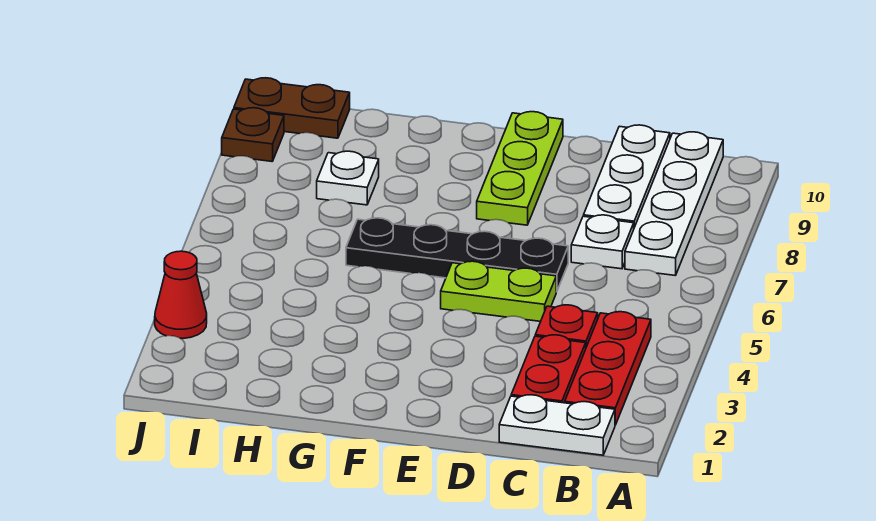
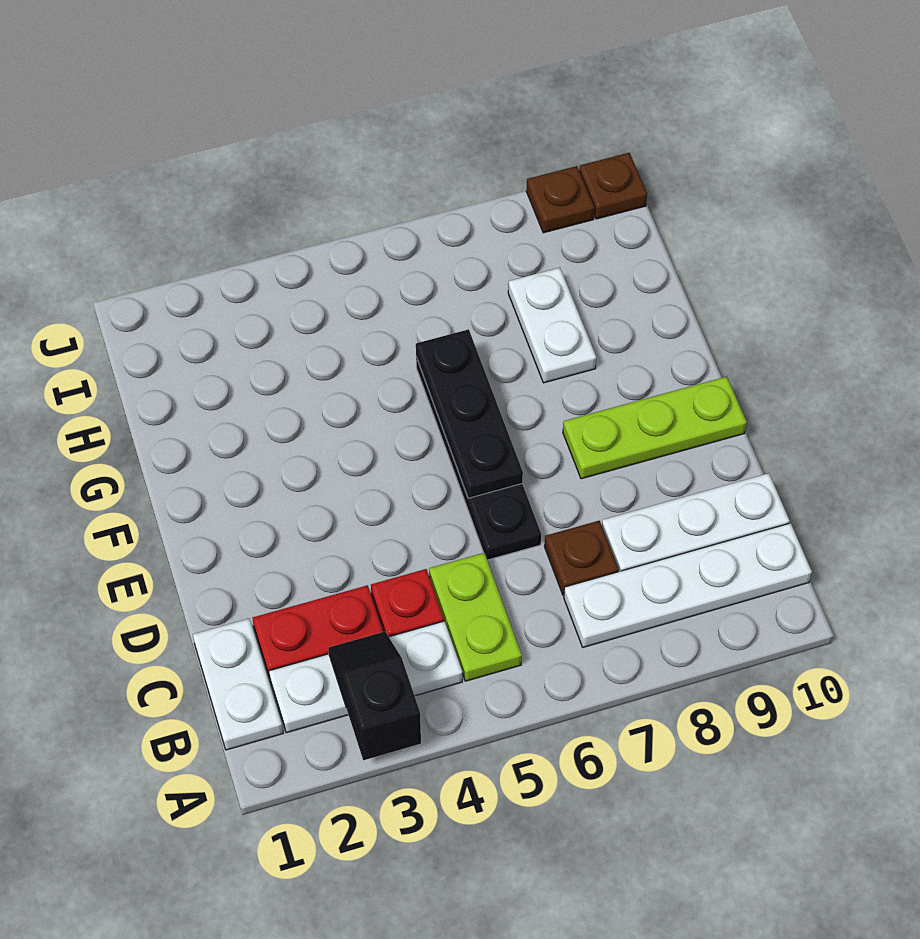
none -> black slope A3:B3 level 2 top A
red plate B2:B4 level 1 -> white plate B2:B4 level 1
white plate C7 level 1 -> brown plate C7 level 1
lime plate D5:E5 level 1 -> lime plate B5:C5 level 1
none -> black plate E6:G6 level 2
white plate H8 level 1 -> white plate G8:H8 level 1
brown plate I10:J10 level 1 -> brown plate J10 level 1
red cone J3 level 1 -> none

